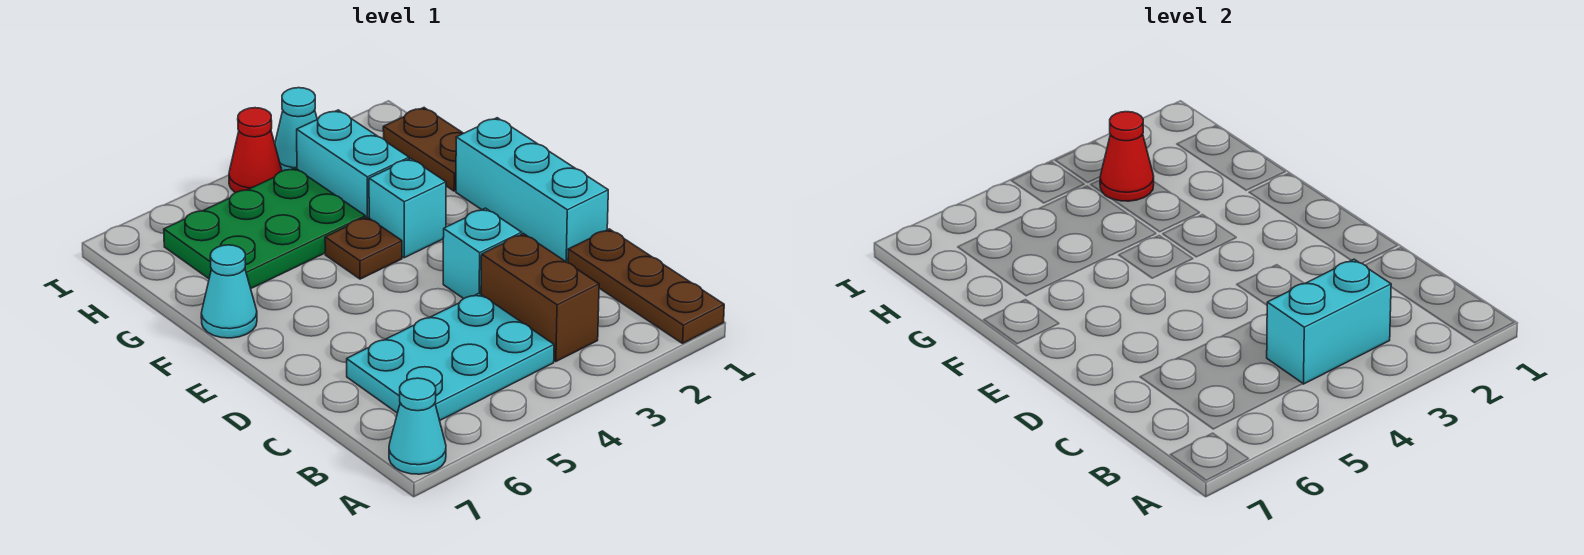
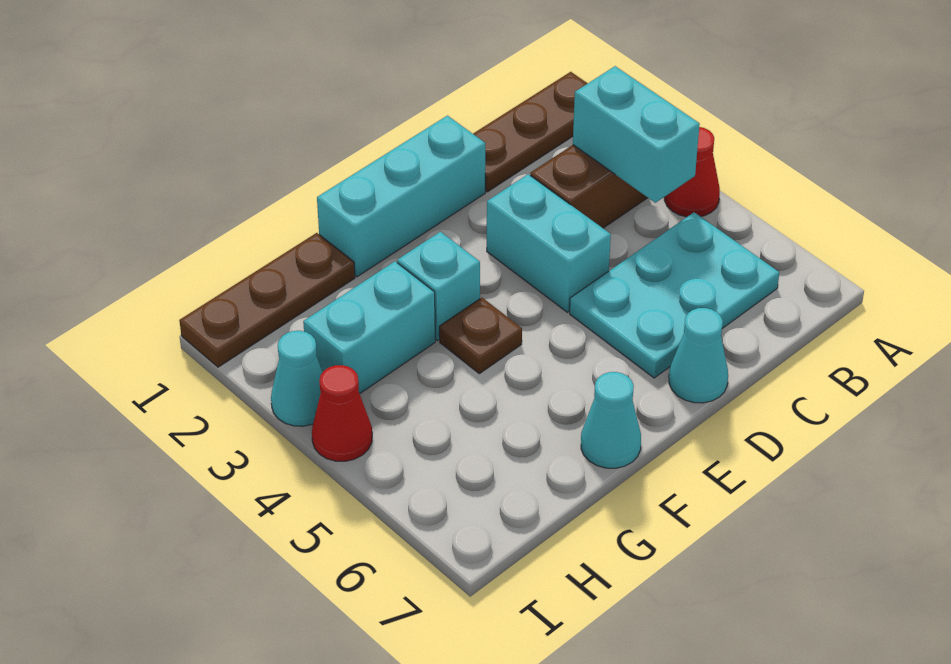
cyan cone A7 level 1 -> cyan cone D7 level 1
cyan plate B4:C6 level 1 -> cyan plate B5:D6 level 1
cyan brick D3 level 1 -> cyan brick D3:D4 level 1
brown plate G1:H1 level 1 -> brown plate G1:I1 level 1
green plate G4:H6 level 1 -> none
red cone H3 level 2 -> red cone A4 level 1

